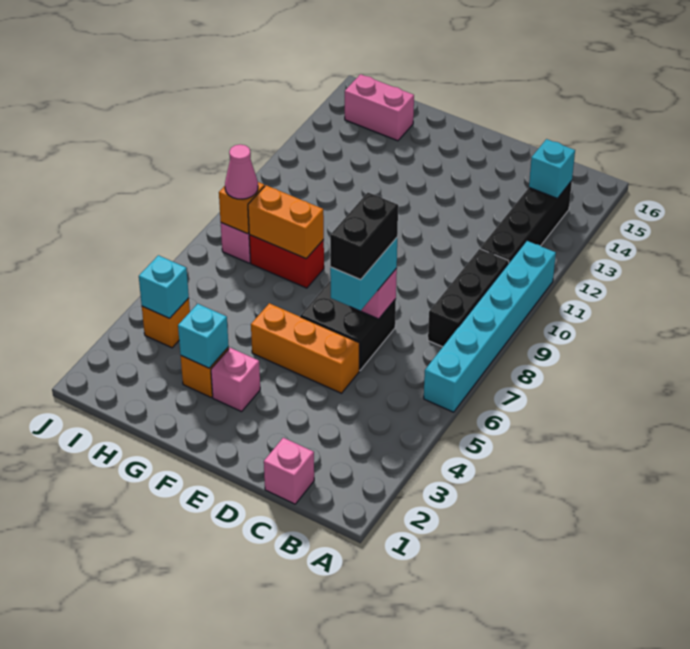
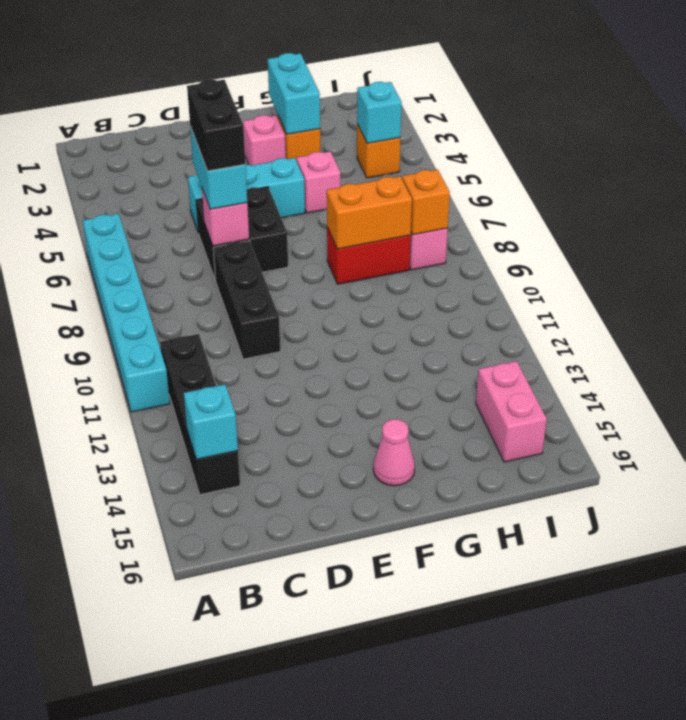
black brick B8:B10 level 1 -> black brick D8:D10 level 1
pink brick C1 level 1 -> pink brick G5 level 1
orange brick D5:F5 level 1 -> cyan brick D5:F5 level 1
cyan brick G3 level 2 -> cyan brick G2:G3 level 2
pink brick H15:I15 level 1 -> pink brick I14:I15 level 1
pink cone I8 level 3 -> pink cone F15 level 1

